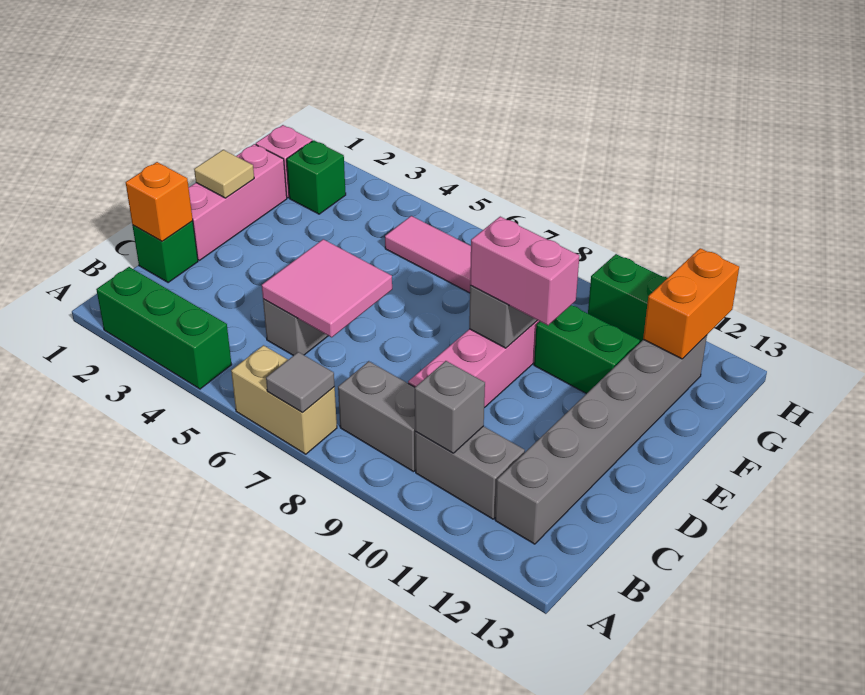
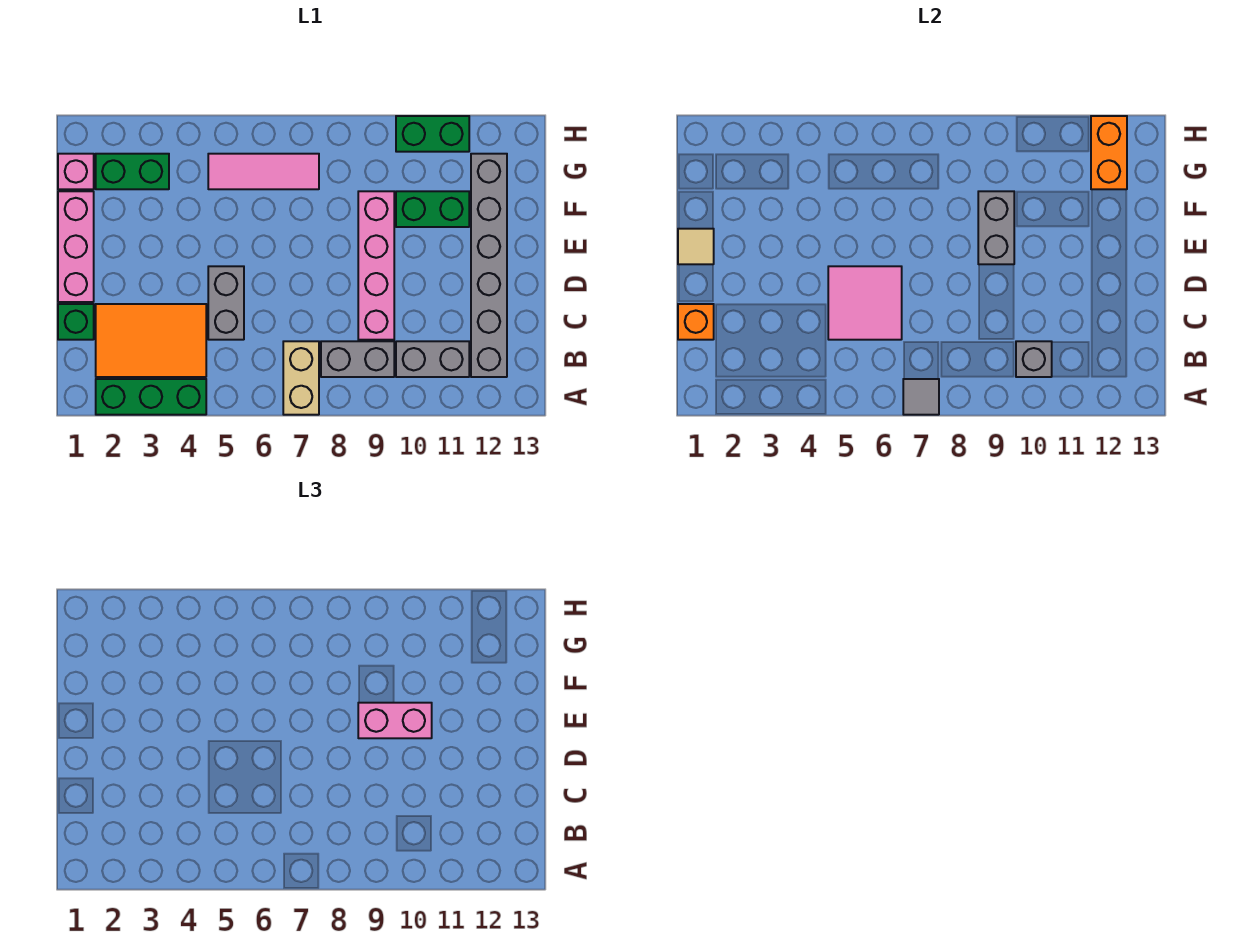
tan brick A6:A7 level 1 -> tan brick A7:B7 level 1
none -> orange tile B2:C4 level 1
green brick G2 level 1 -> green brick G2:G3 level 1

